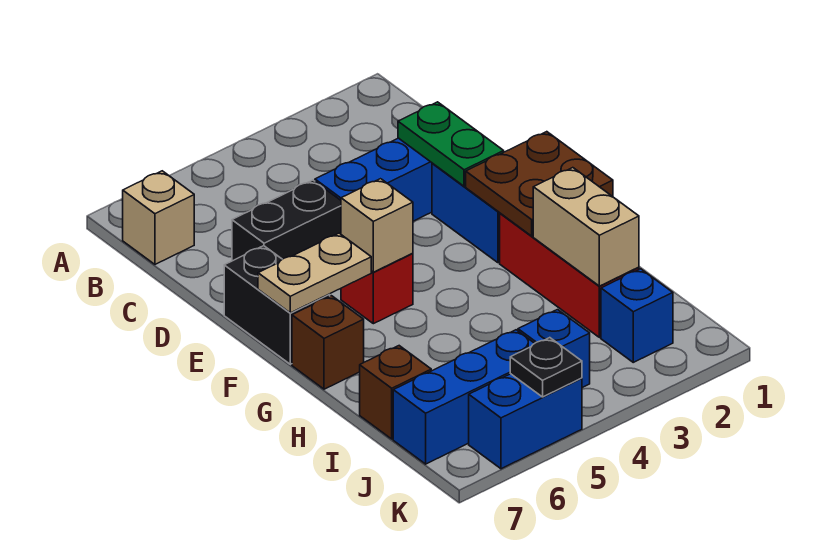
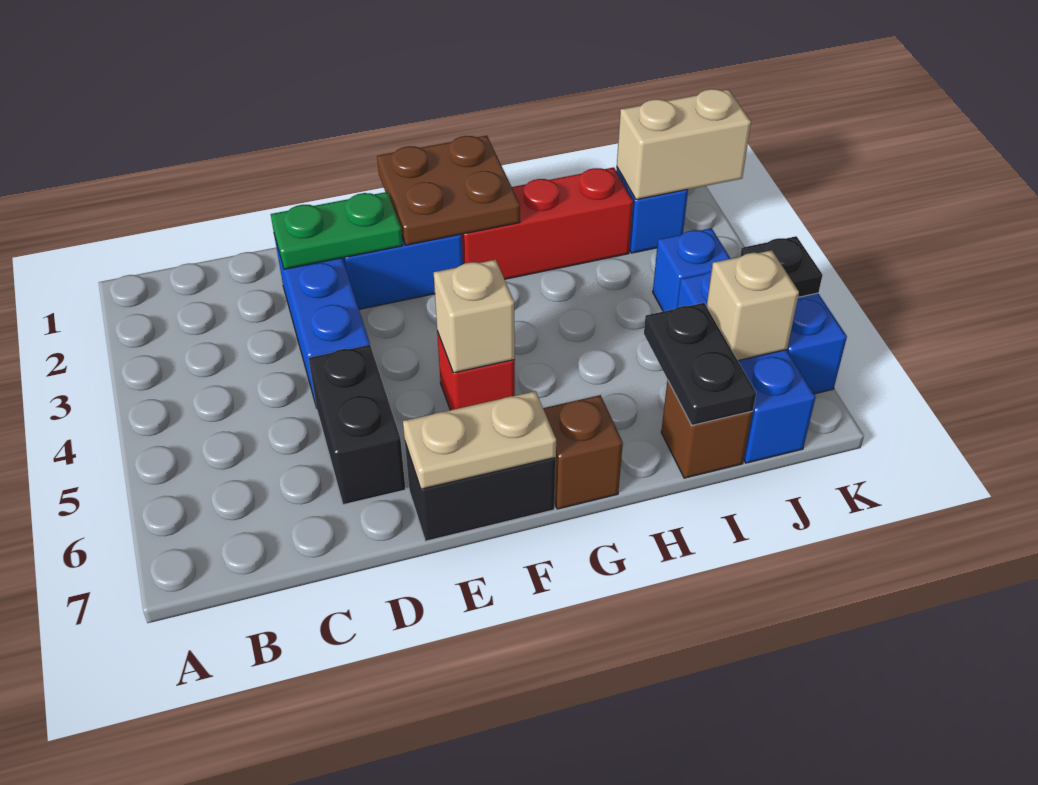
tan brick B7 level 1 -> tan brick J6 level 2
tan plate F6:F7 level 2 -> tan plate E7:F7 level 2
tan brick H2:I2 level 2 -> tan brick J2:K2 level 2
none -> black plate I6:I7 level 2

